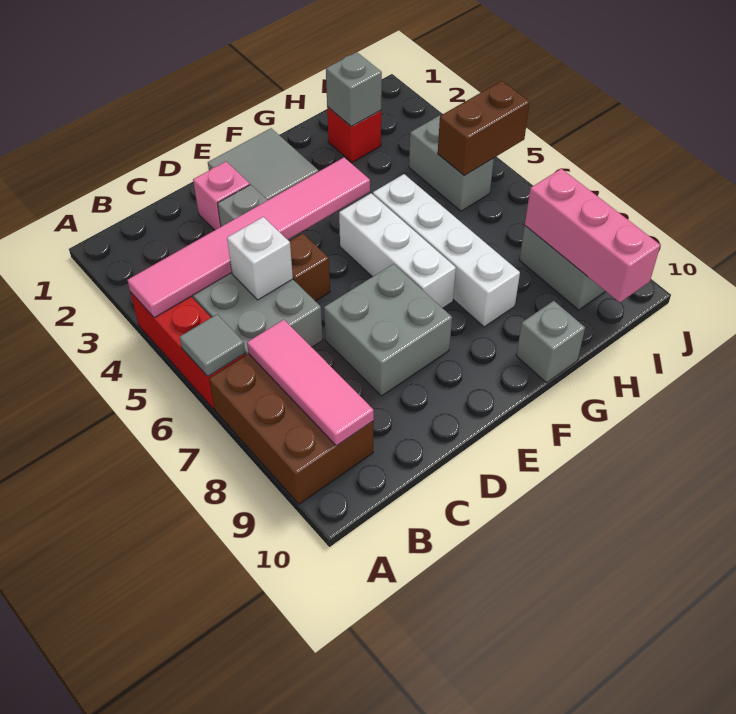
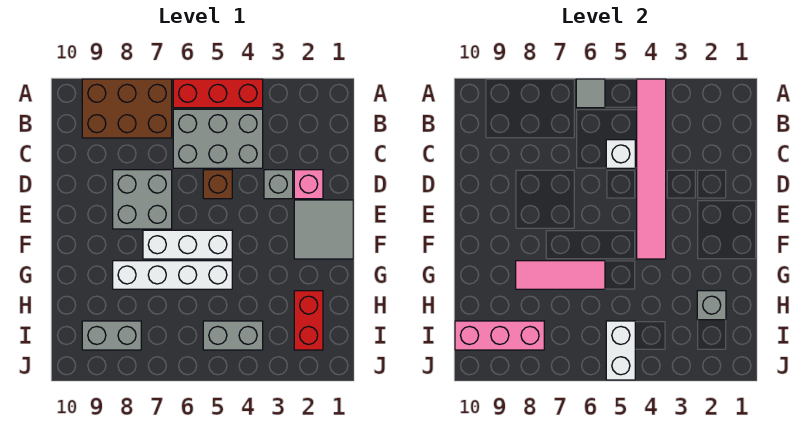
pink tile B7:B9 level 2 -> pink tile G6:G8 level 2
grey brick G10 level 1 -> none
red brick H2 level 1 -> red brick H2:I2 level 1
brown brick I5:J5 level 2 -> white brick I5:J5 level 2

